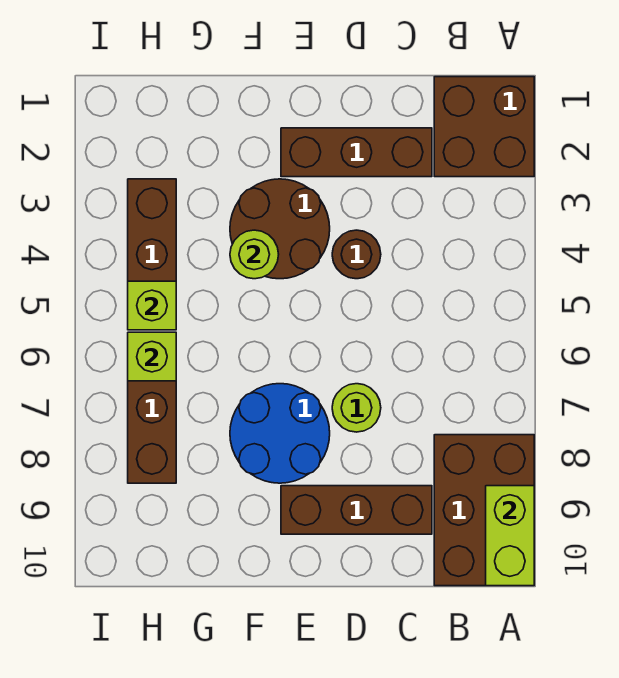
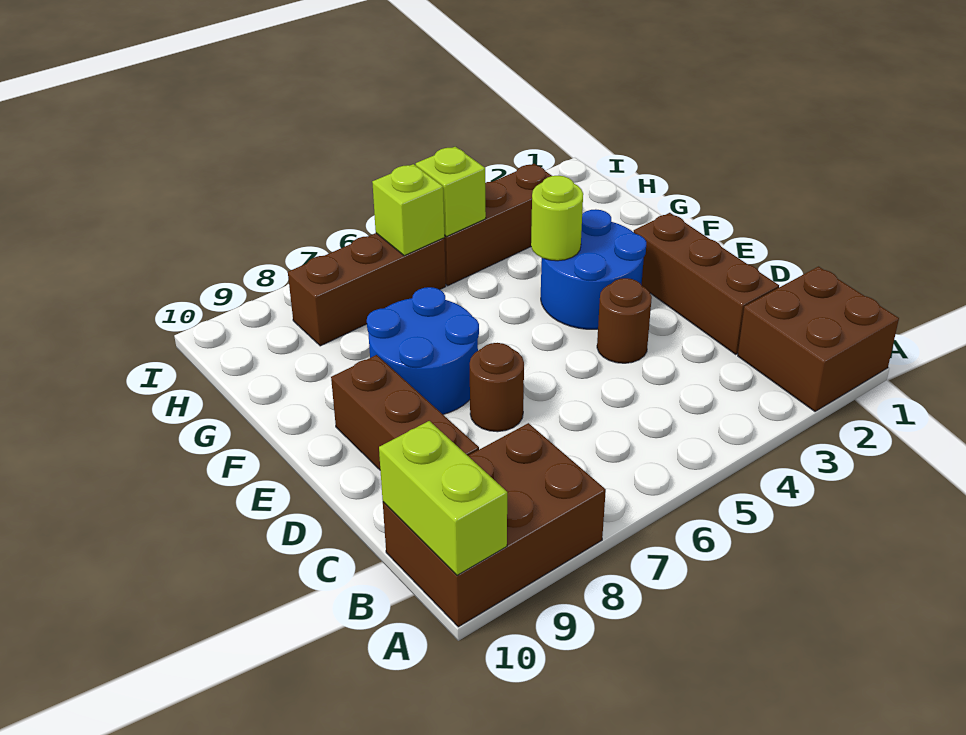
lime brick A9:A10 level 2 -> lime brick A10:B10 level 2
lime round brick D7 level 1 -> brown round brick D7 level 1
brown round brick E3:F4 level 1 -> blue round brick E3:F4 level 1

